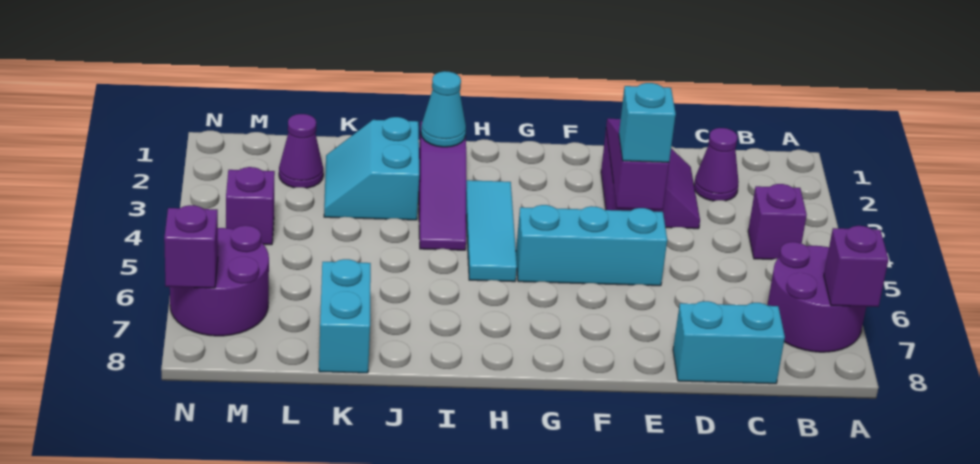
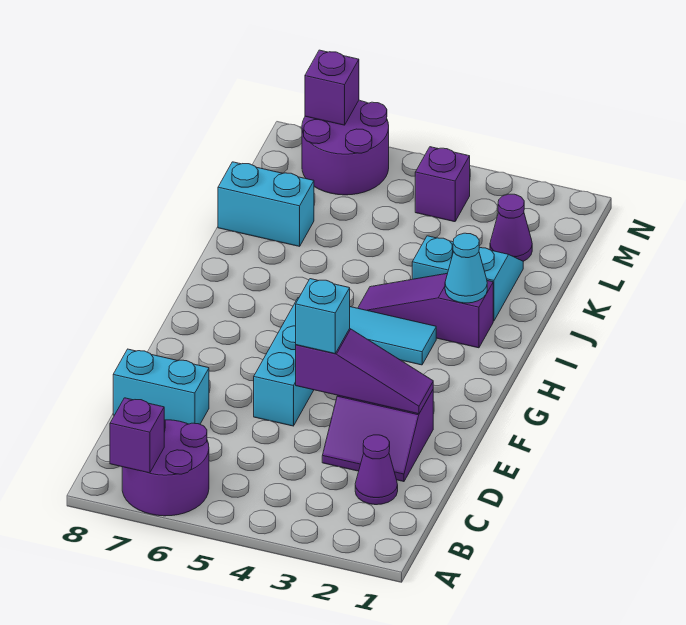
purple brick B4 level 1 -> none
cyan brick C8:D8 level 1 -> cyan brick D7:D8 level 1

